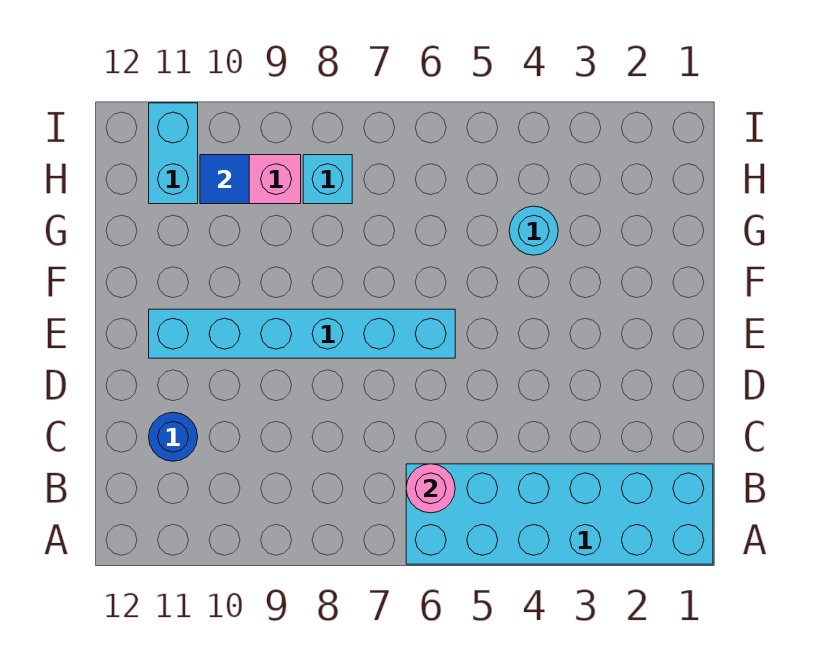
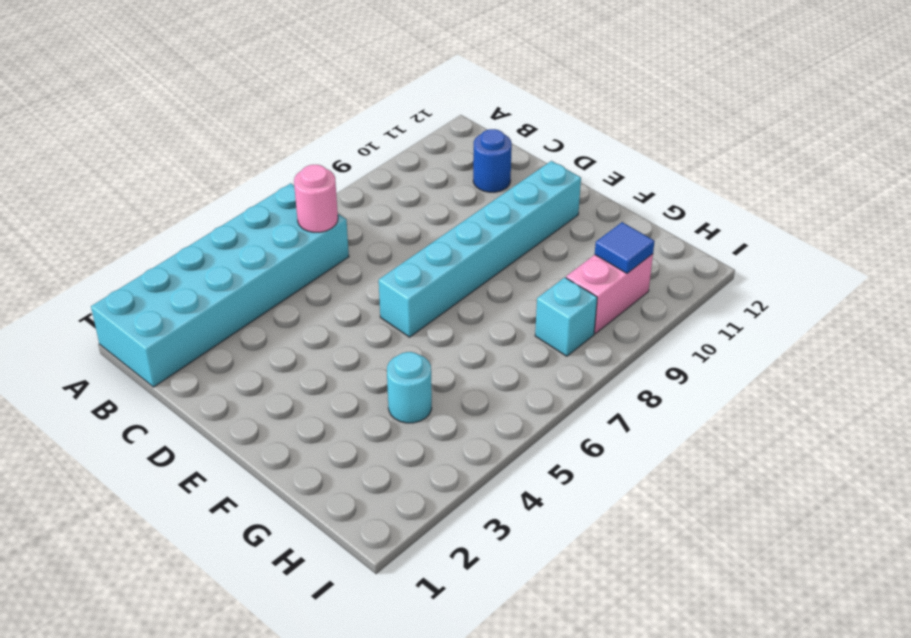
cyan brick H11:I11 level 1 -> none

